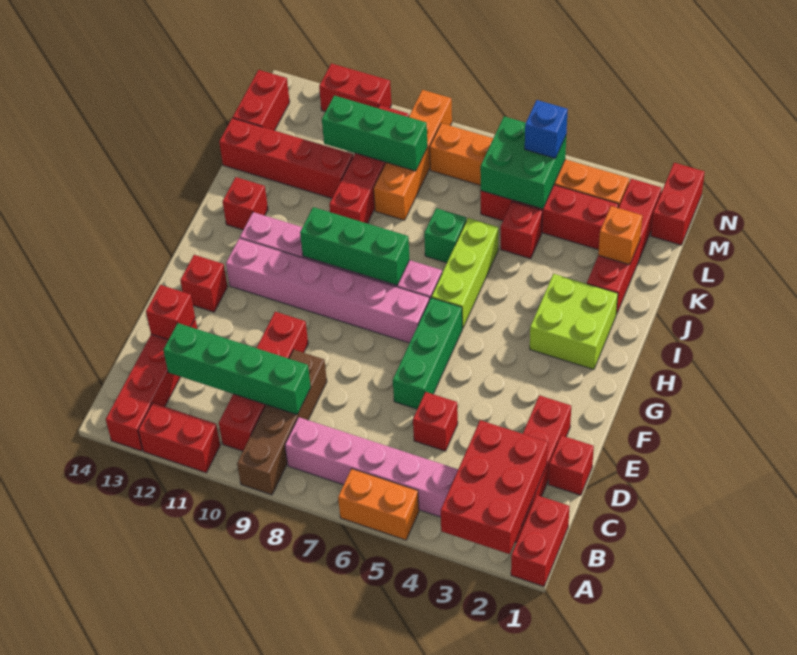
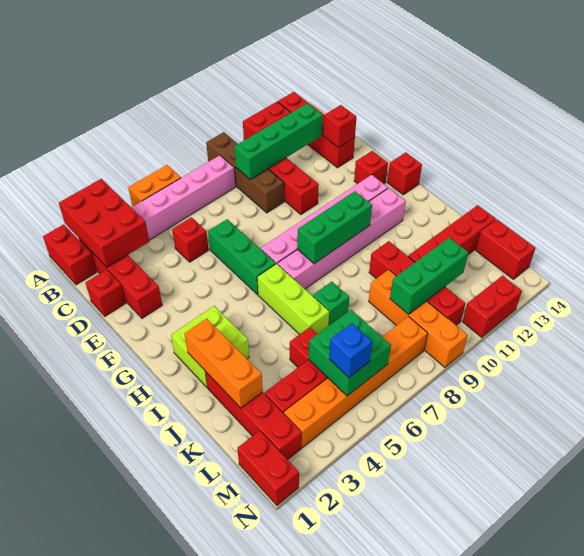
red brick I13 level 1 -> red brick G14 level 1
orange brick K2 level 2 -> orange brick I2:K2 level 2

